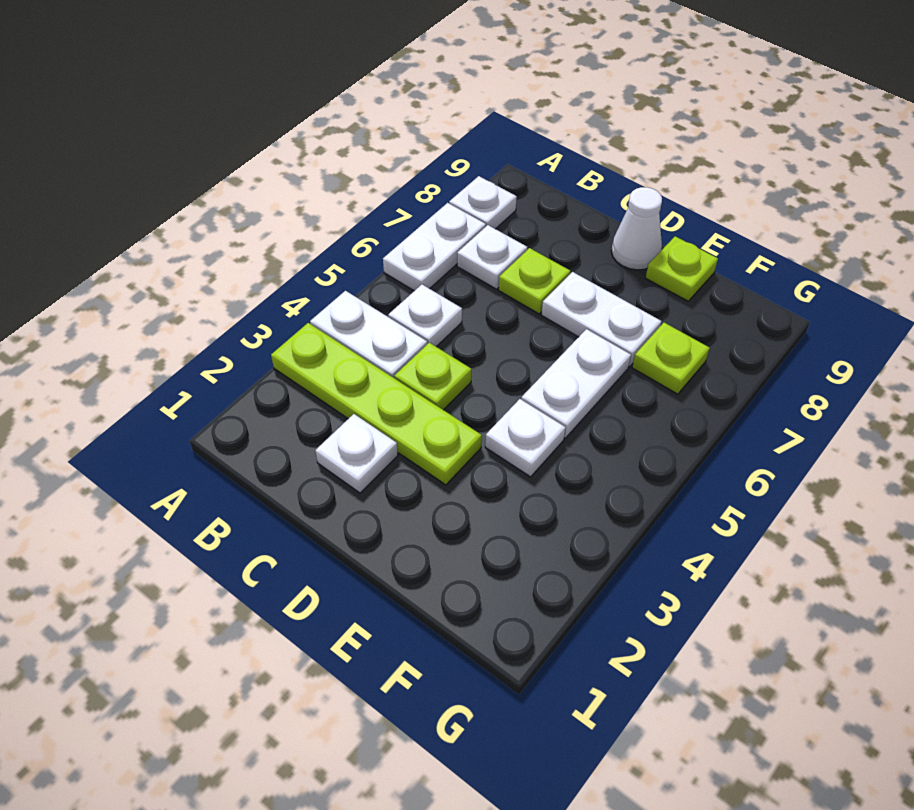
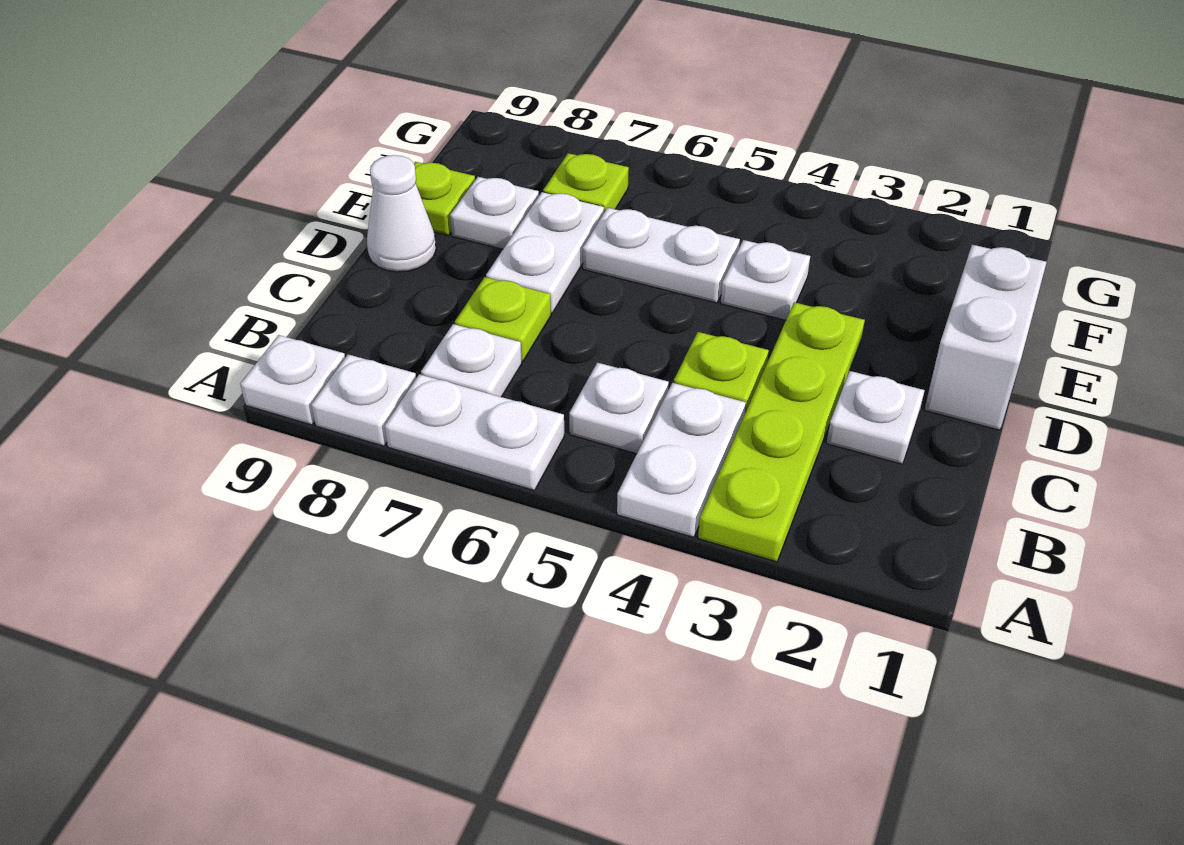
none -> white plate A9 level 1
none -> white brick D1:E1 level 1
none -> white plate E8 level 1

